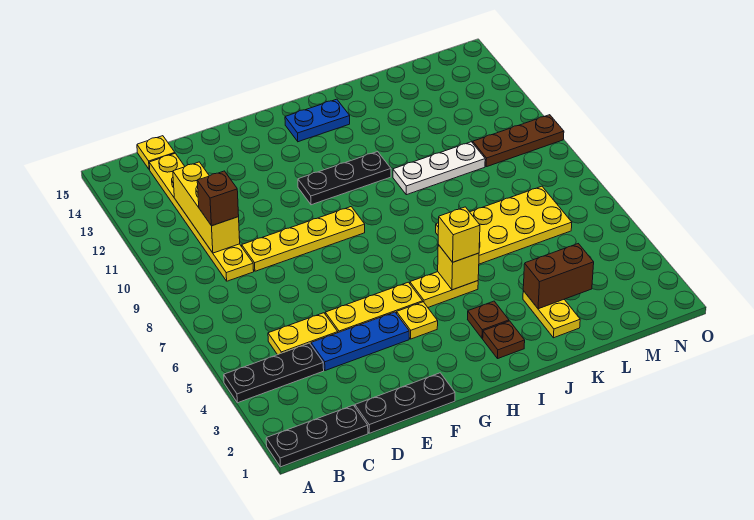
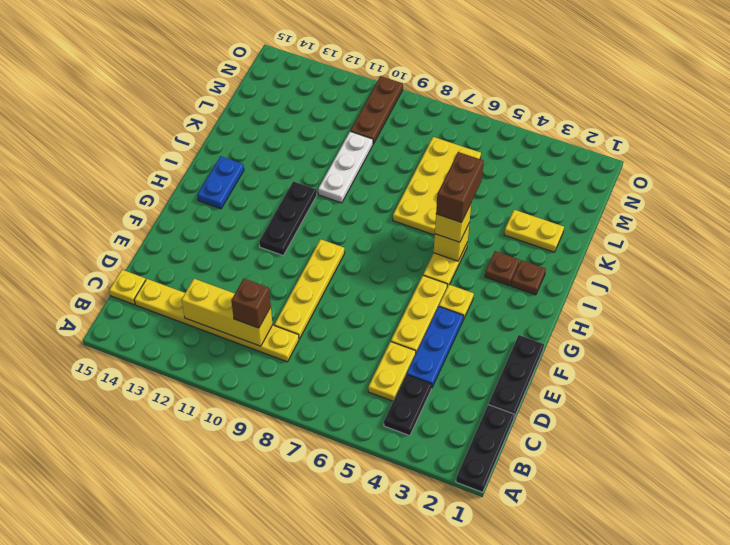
black plate A4:C4 level 1 -> black plate B4:C4 level 1
brown brick K3:L3 level 2 -> brown brick I5:J5 level 4

